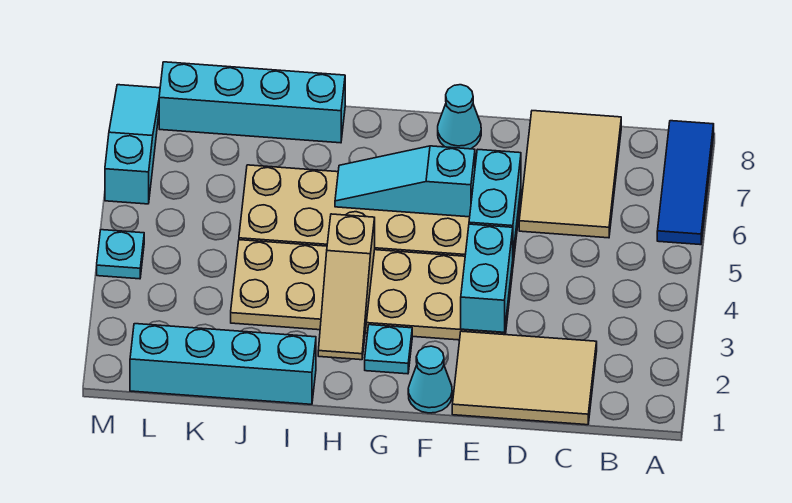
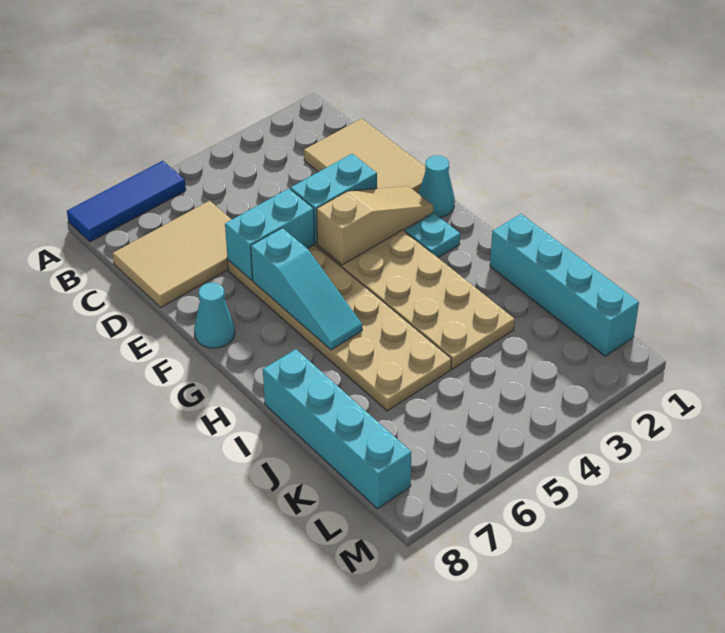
tan slope H2:H4 level 2 top 4 -> tan slope F2:F4 level 2 top 4
cyan plate M4 level 1 -> none
cyan slope M6:M8 level 1 top 6 -> none

